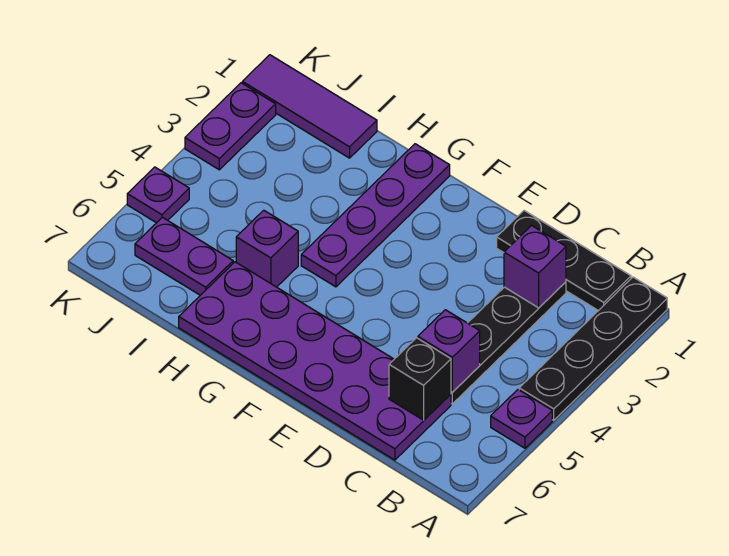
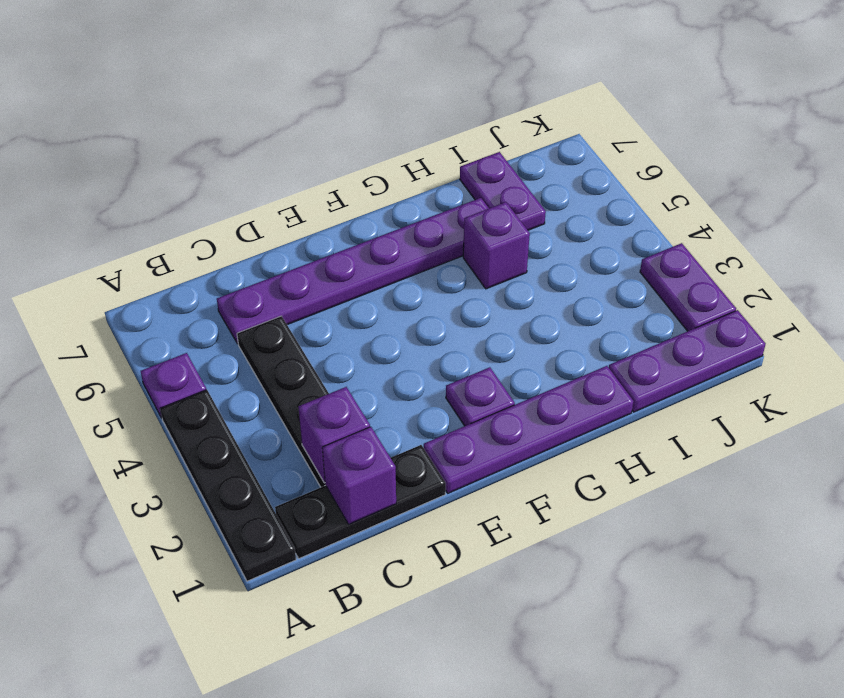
purple brick C5 level 2 -> purple brick C1 level 2
purple plate C6:H7 level 1 -> purple plate C6:H6 level 1
black brick C6 level 2 -> none
purple plate G1:G4 level 1 -> purple plate E1:H1 level 1
purple tile I1:K1 level 1 -> purple plate I1:K1 level 1
purple plate I6:J6 level 1 -> purple plate I6:I7 level 1
purple plate K5 level 1 -> purple plate F2 level 1

